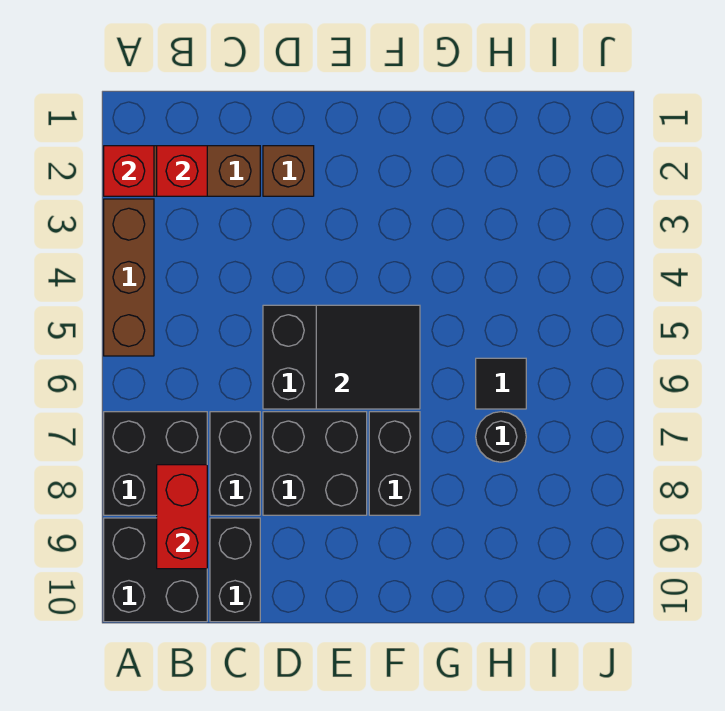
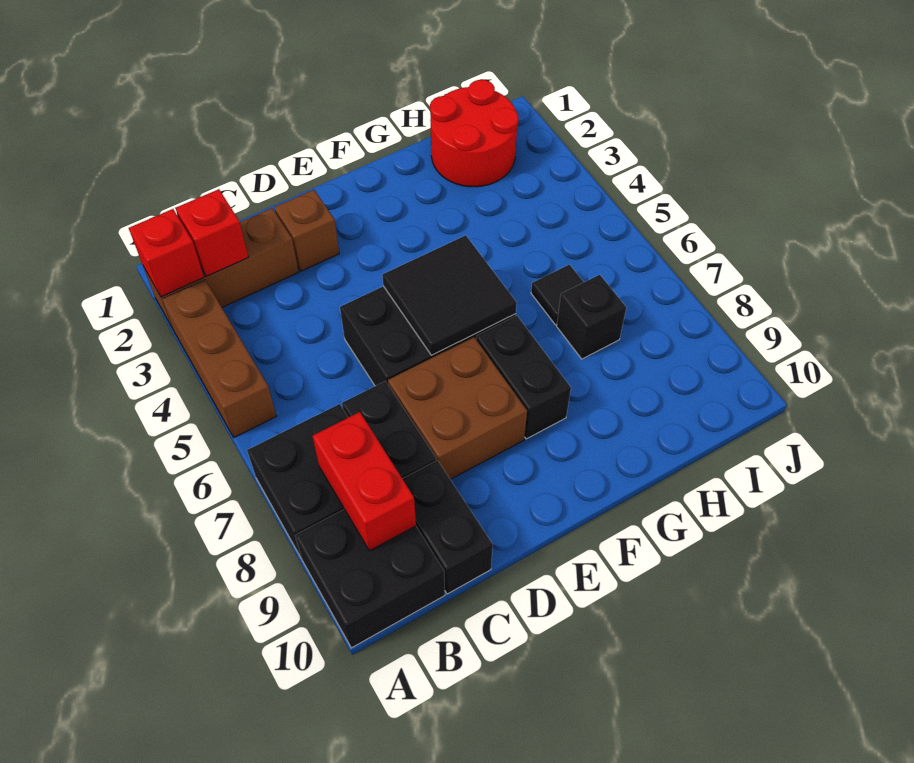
black brick D7:E8 level 1 -> brown brick D7:E8 level 1
none -> red round brick H1:I2 level 1
black round brick H7 level 1 -> black brick H7 level 1

